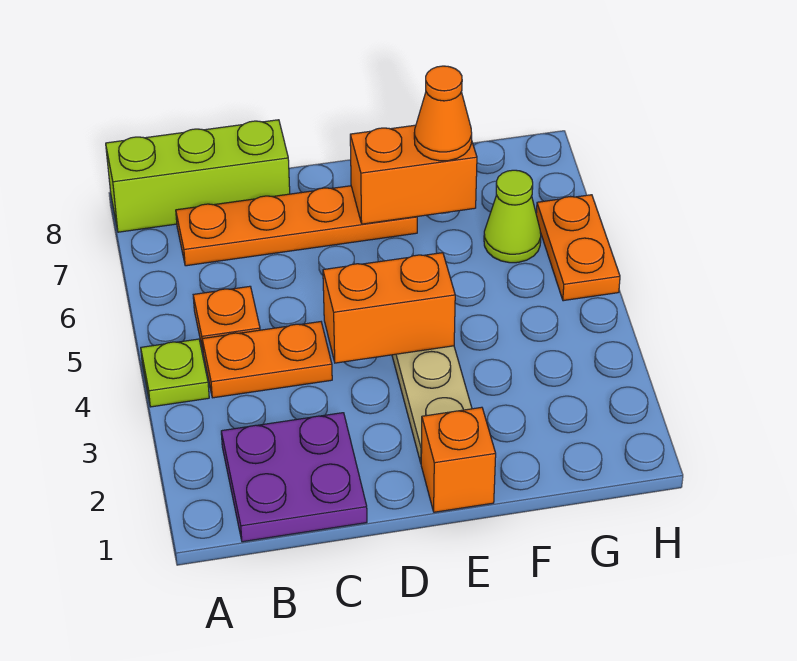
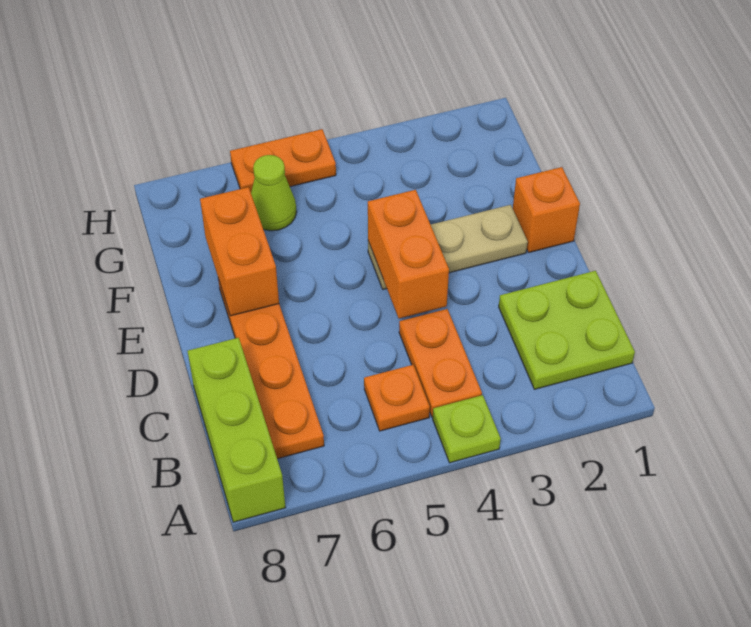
purple plate B1:C2 level 1 -> lime plate B1:C2 level 1
orange cone F7 level 3 -> none

